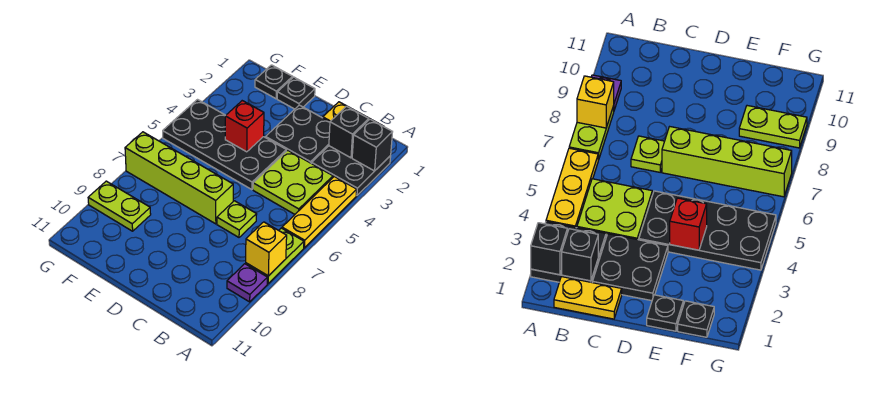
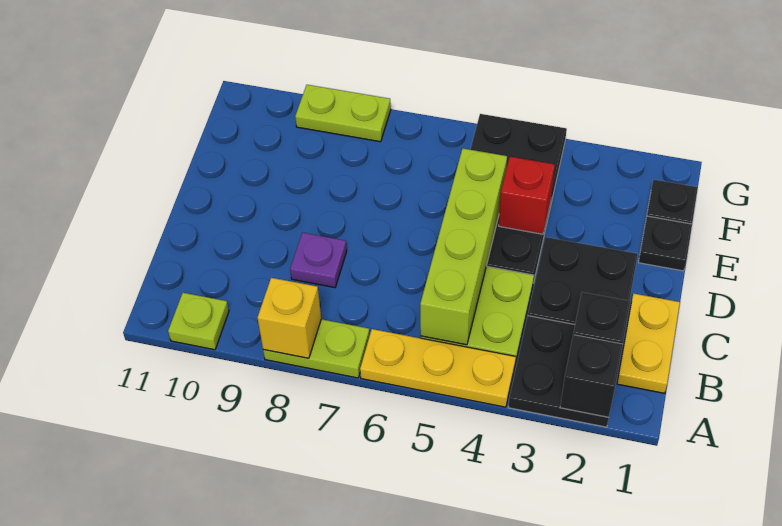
purple plate A9 level 1 -> purple plate C8 level 1
lime plate C7 level 1 -> lime plate A10 level 1
lime brick D7:G7 level 1 -> lime brick B5:E5 level 2
lime plate F9:G9 level 1 -> lime plate G8:G9 level 1

